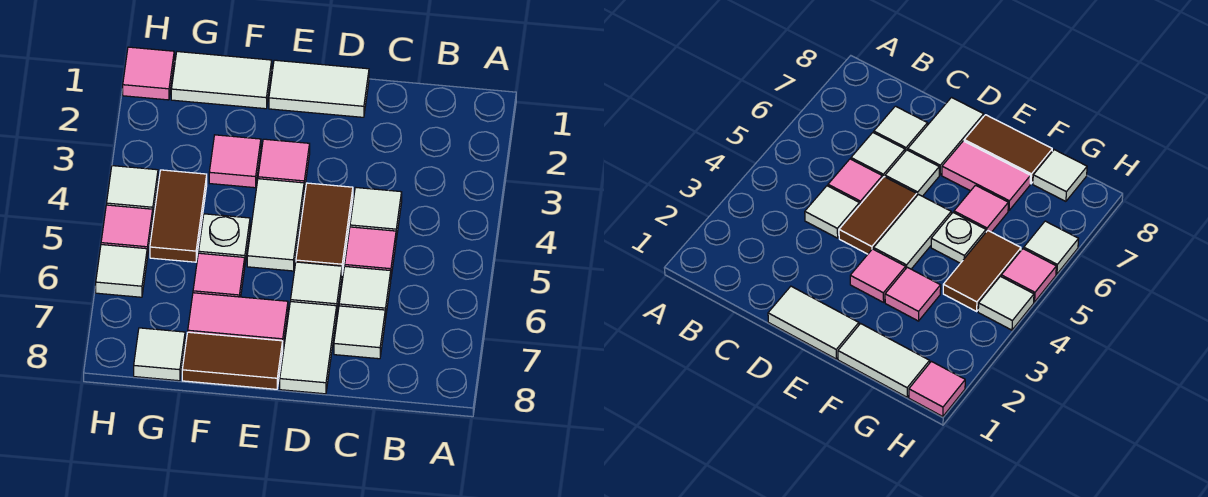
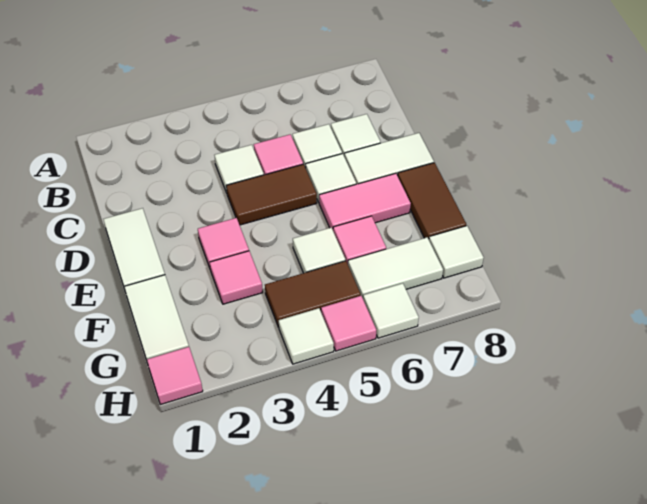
white tile E4:E5 level 1 -> white tile G6:G7 level 1
pink tile E7:F7 level 1 -> pink tile E6:E7 level 1
white plate F5 level 1 -> white tile F5 level 1

